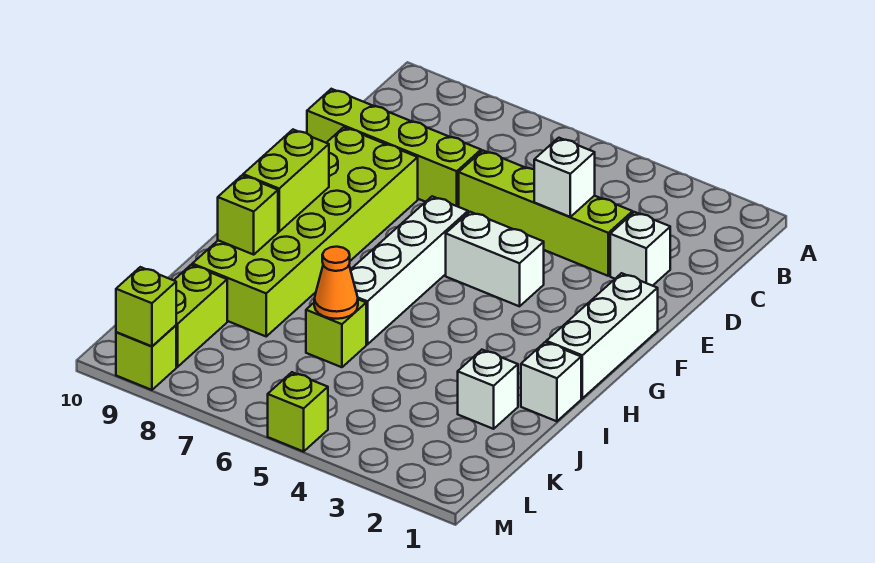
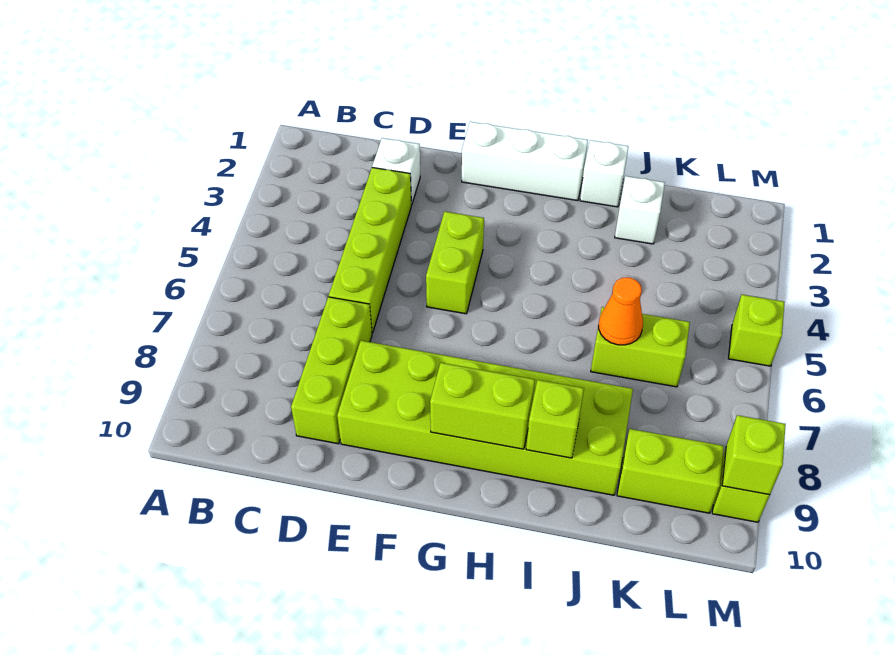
white brick D4 level 2 -> none
lime brick D7:D10 level 1 -> lime brick D7:D9 level 1
white brick F4:F5 level 1 -> lime brick F4:F5 level 1
white brick F6:I6 level 1 -> none
lime brick J6 level 1 -> lime brick J6:K6 level 1

